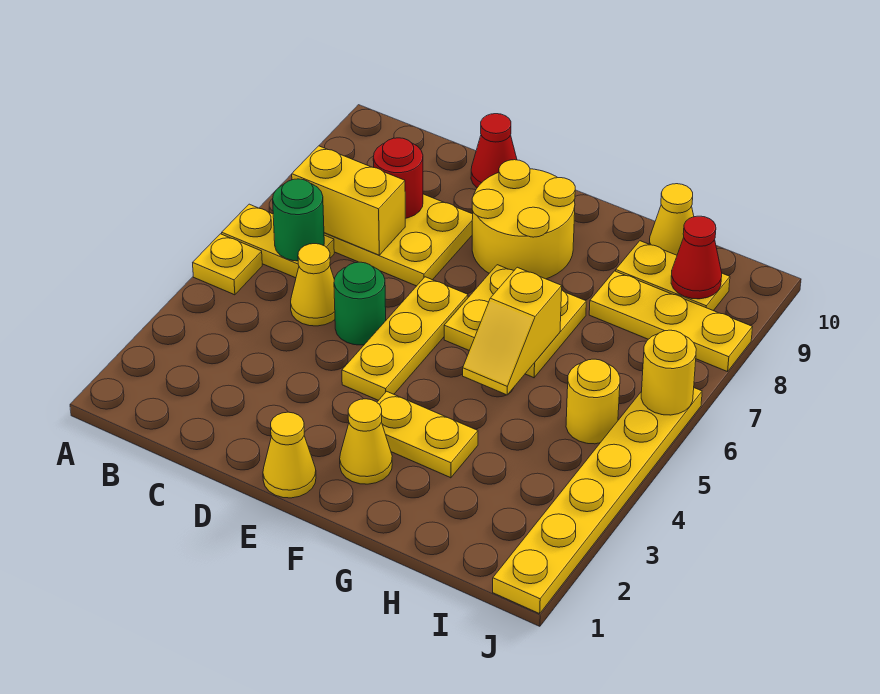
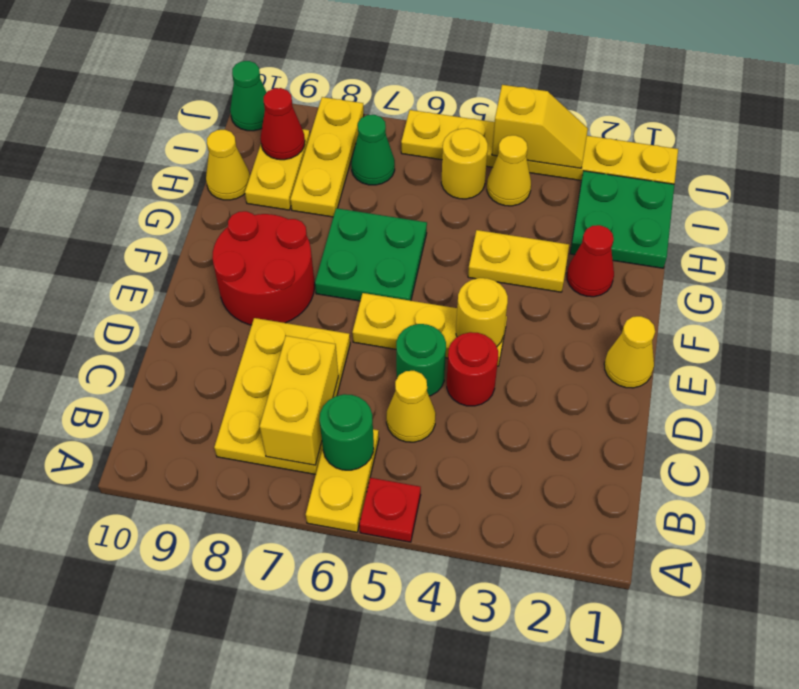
yellow plate A5 level 1 -> red plate A5 level 1
red round brick C8 level 2 -> red round brick D4 level 1
red cone D10 level 1 -> red cone G2 level 1
yellow round brick E8:F9 level 1 -> red round brick E8:F9 level 1
yellow cone F2 level 1 -> yellow cone I4 level 1
yellow plate F3:G3 level 1 -> yellow plate G3:G4 level 1
yellow plate F6:G7 level 1 -> green plate F6:G7 level 1
yellow slope G5:G6 level 2 top 6 -> yellow slope J3:J4 level 2 top 4
none -> green plate H1:I2 level 1
none -> green cone I7 level 1
yellow round brick J6 level 2 -> yellow round brick E4 level 2
none -> green cone J10 level 1

